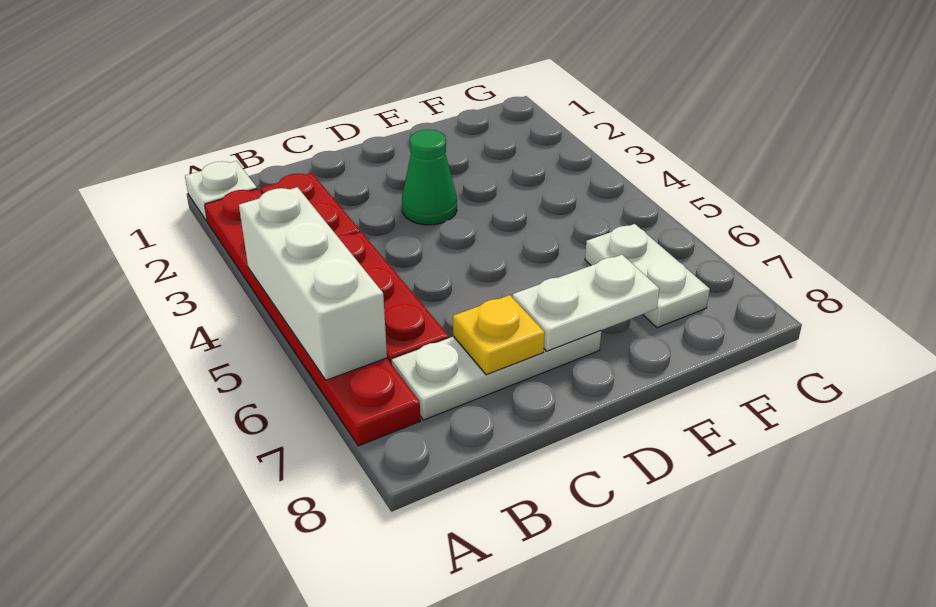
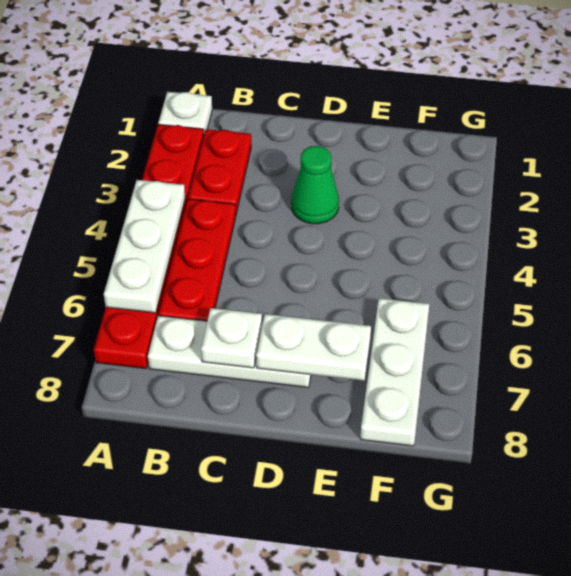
white brick A4:A6 level 2 -> white plate A4:A6 level 2
yellow plate C7 level 2 -> white plate C7 level 2
white plate F6:F7 level 1 -> white plate F6:F8 level 1

